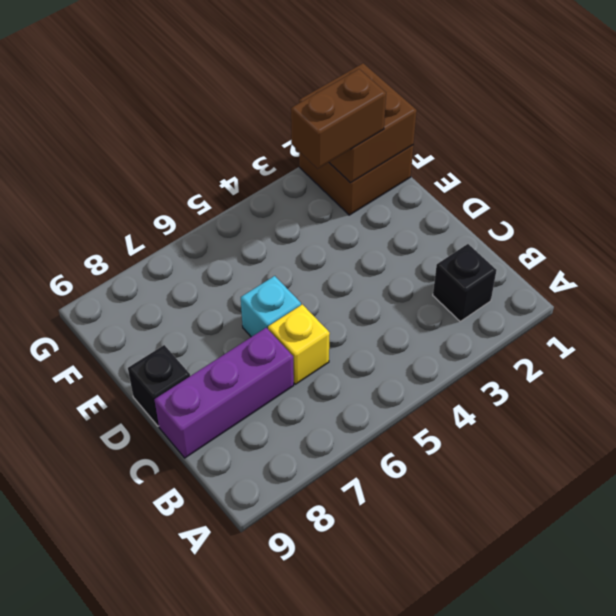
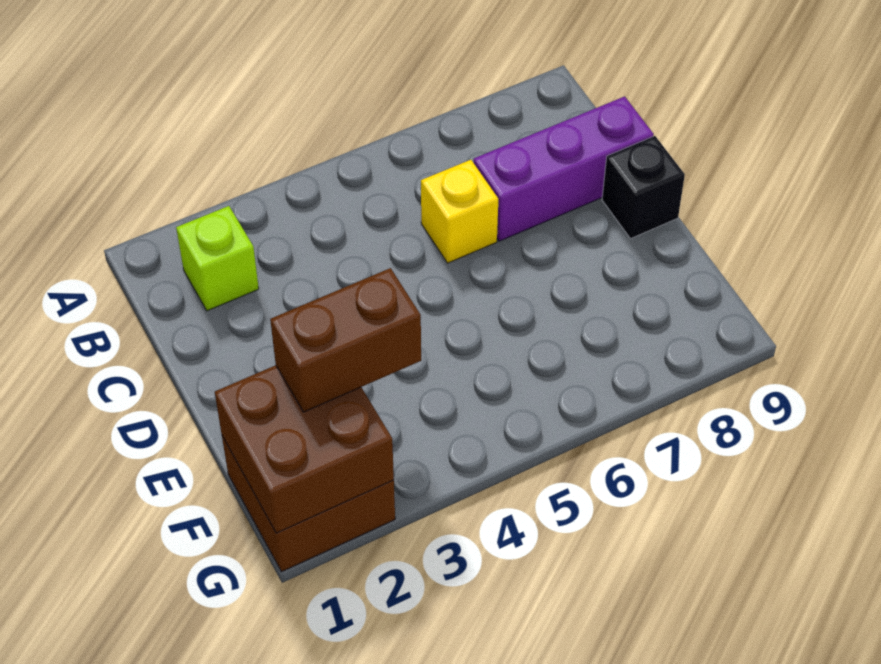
black brick B2 level 1 -> lime brick B2 level 1
cyan brick D6 level 1 -> none

